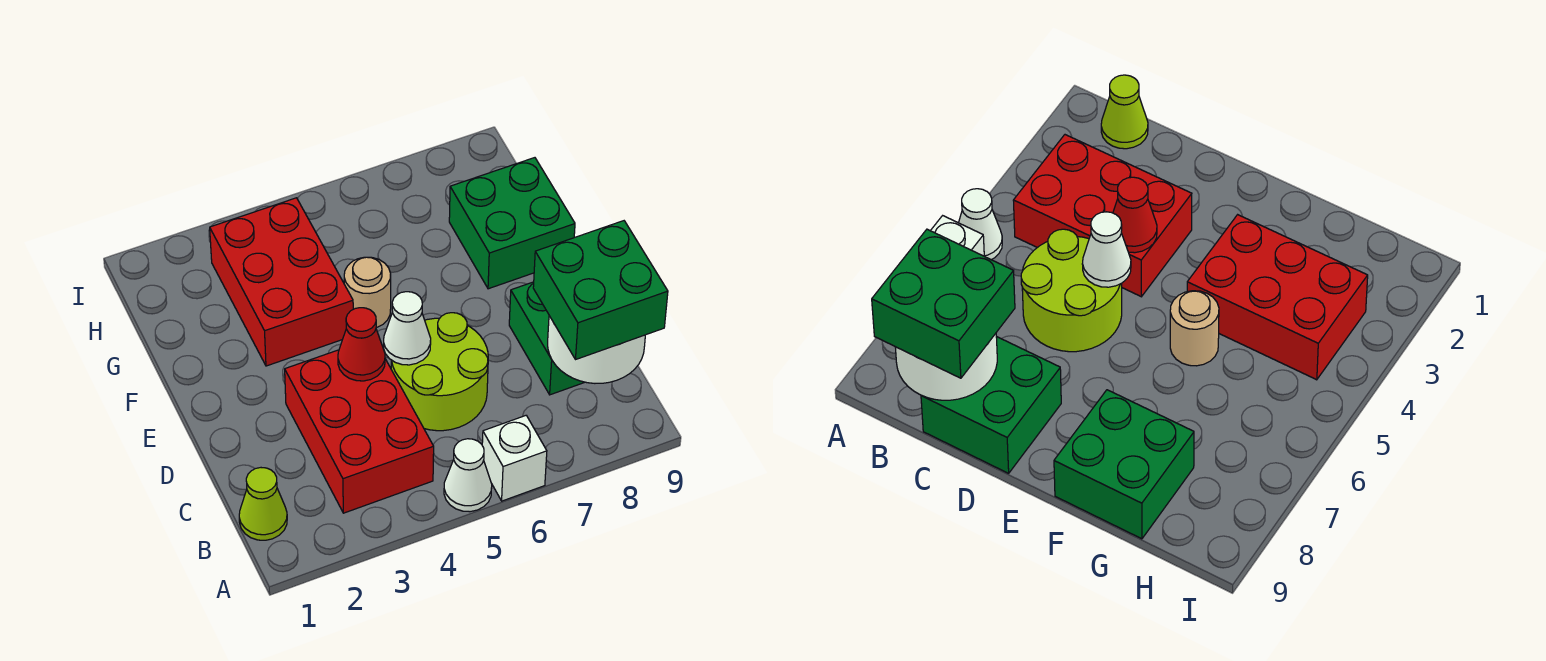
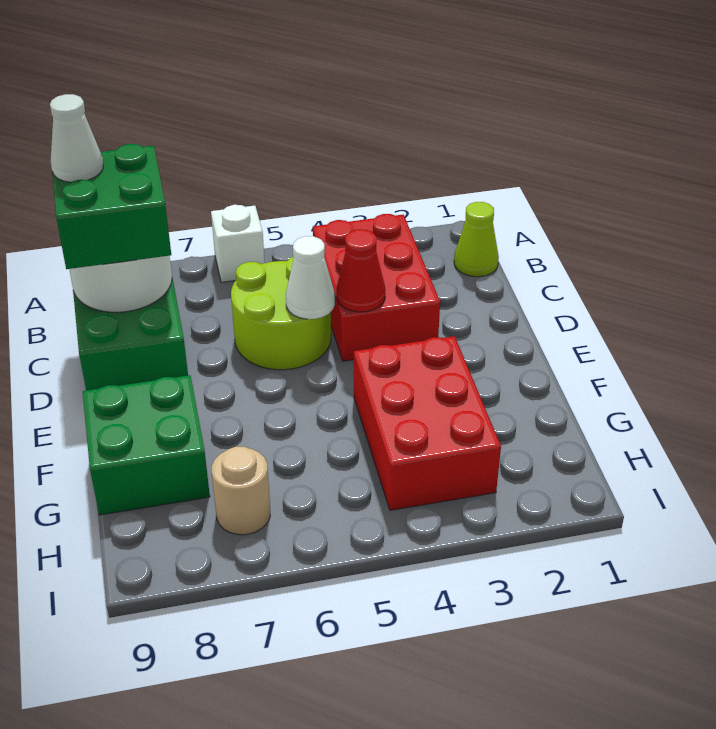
white cone A5 level 1 -> white cone B9 level 4
tan round brick F5 level 1 -> tan round brick H7 level 1

